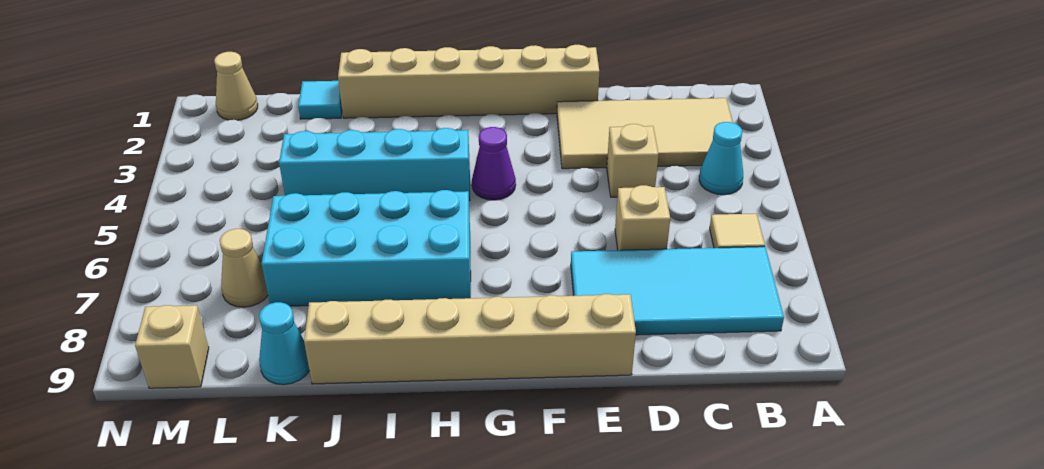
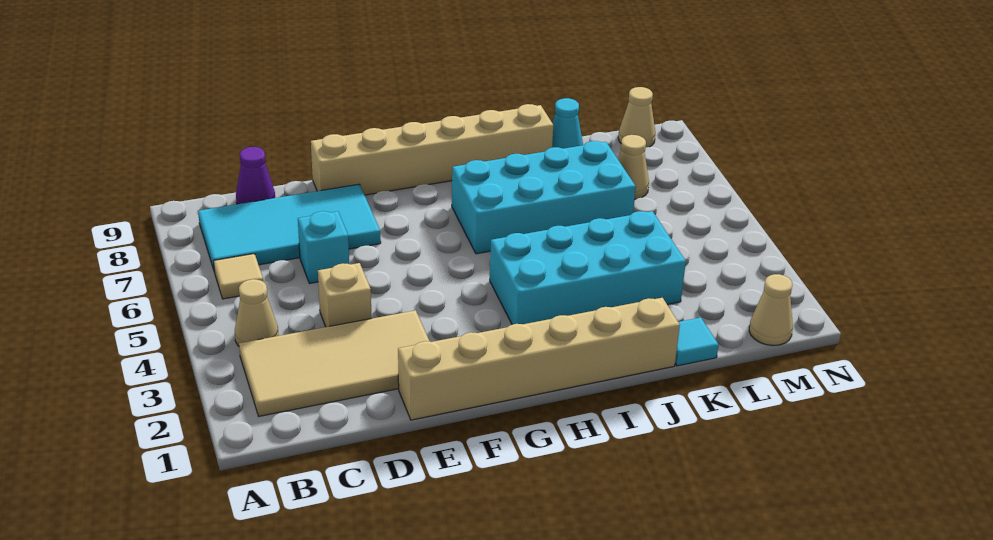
cyan cone B4 level 1 -> tan cone B4 level 1
tan brick D6 level 1 -> cyan brick D6 level 1
purple cone G4 level 1 -> purple cone C9 level 1
cyan brick H4:K4 level 1 -> cyan brick H3:K4 level 1
tan brick M9 level 1 -> tan cone M9 level 1

